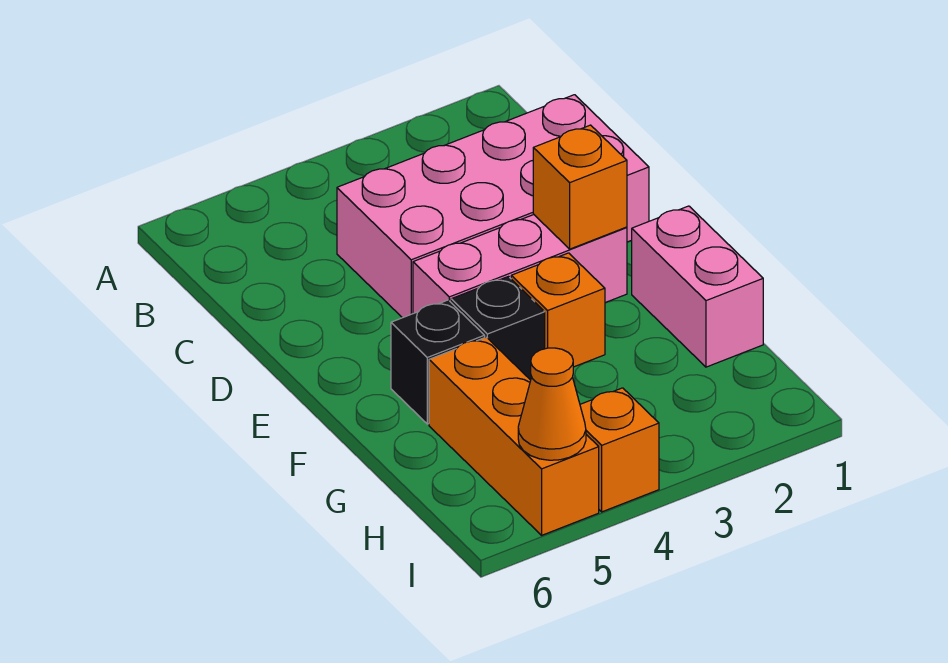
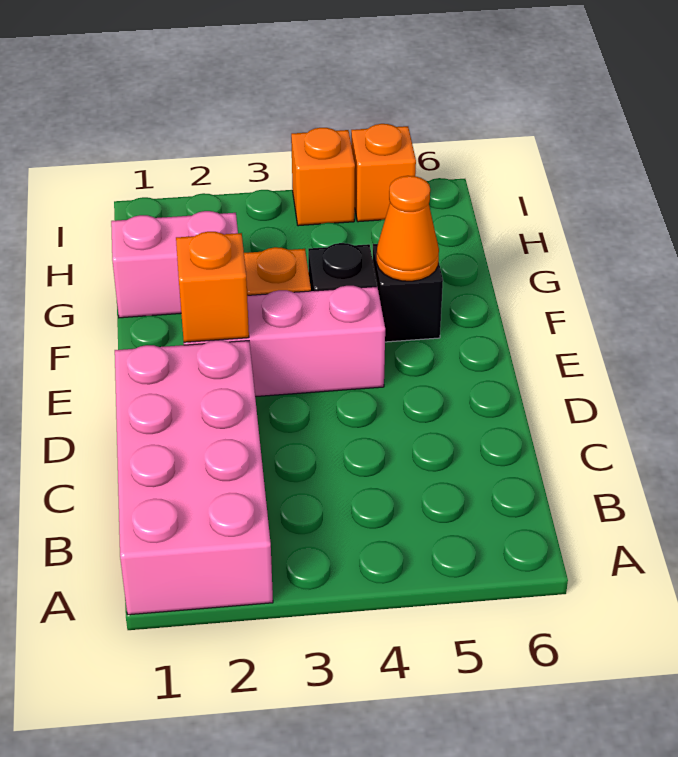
pink brick C1:D4 level 1 -> pink brick A1:D2 level 1
pink brick F1:G1 level 1 -> pink brick G1:G2 level 1
orange brick G5:I5 level 1 -> orange brick I5 level 1
orange cone I5 level 2 -> orange cone F5 level 2

